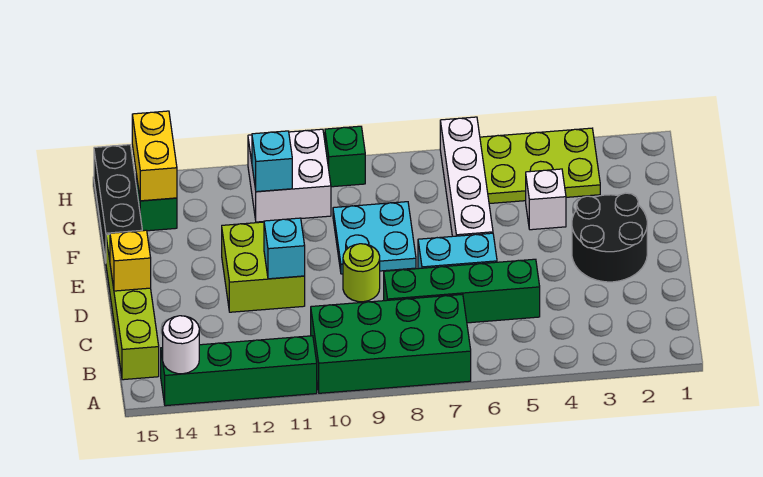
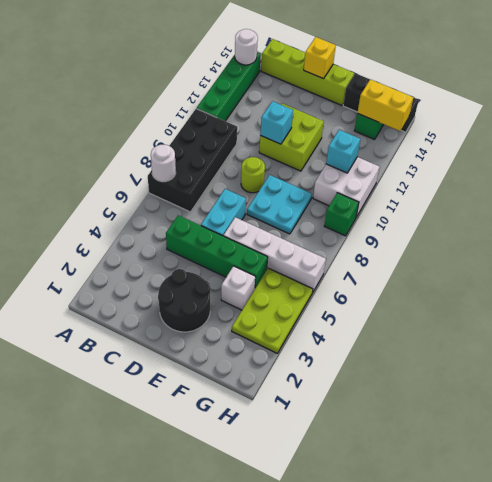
green brick A7:B10 level 1 -> black brick A7:B10 level 1
none -> white round brick A7 level 2
green brick C5:C8 level 1 -> green brick C5:F5 level 1

